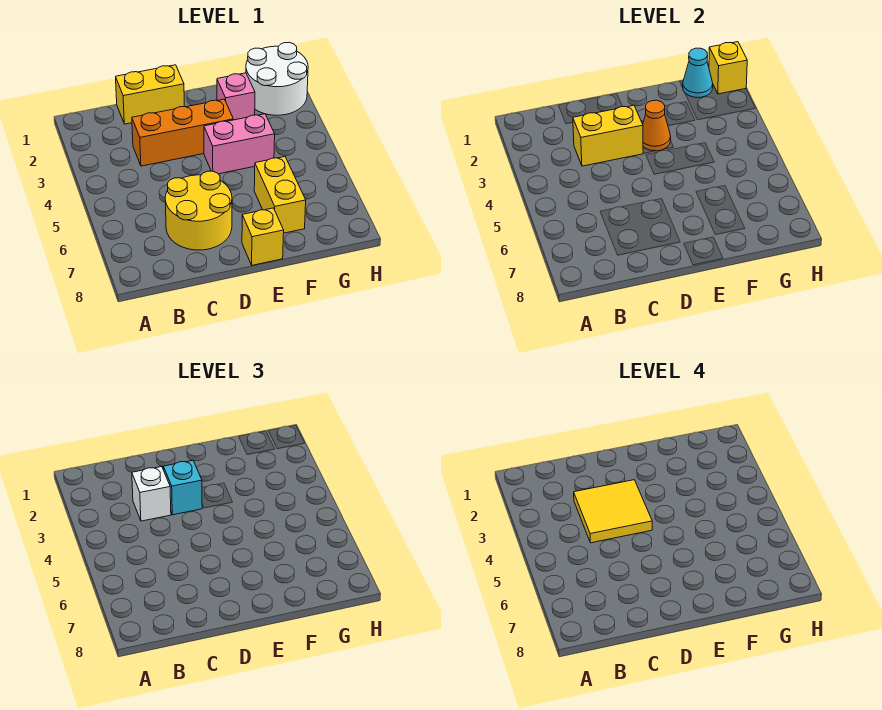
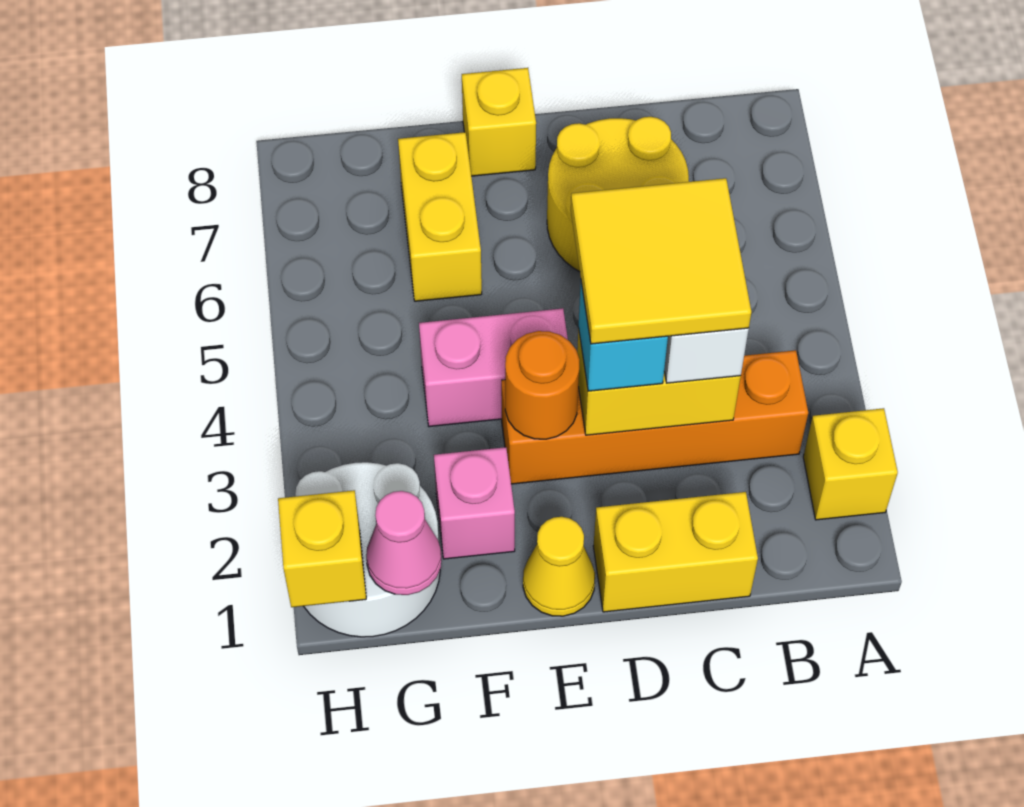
none -> yellow brick A2 level 1
orange brick C3:E3 level 1 -> orange brick B3:E3 level 1
none -> yellow cone E1 level 1
orange cone E3 level 2 -> orange round brick E3 level 2
cyan cone G1 level 2 -> pink cone G1 level 2

